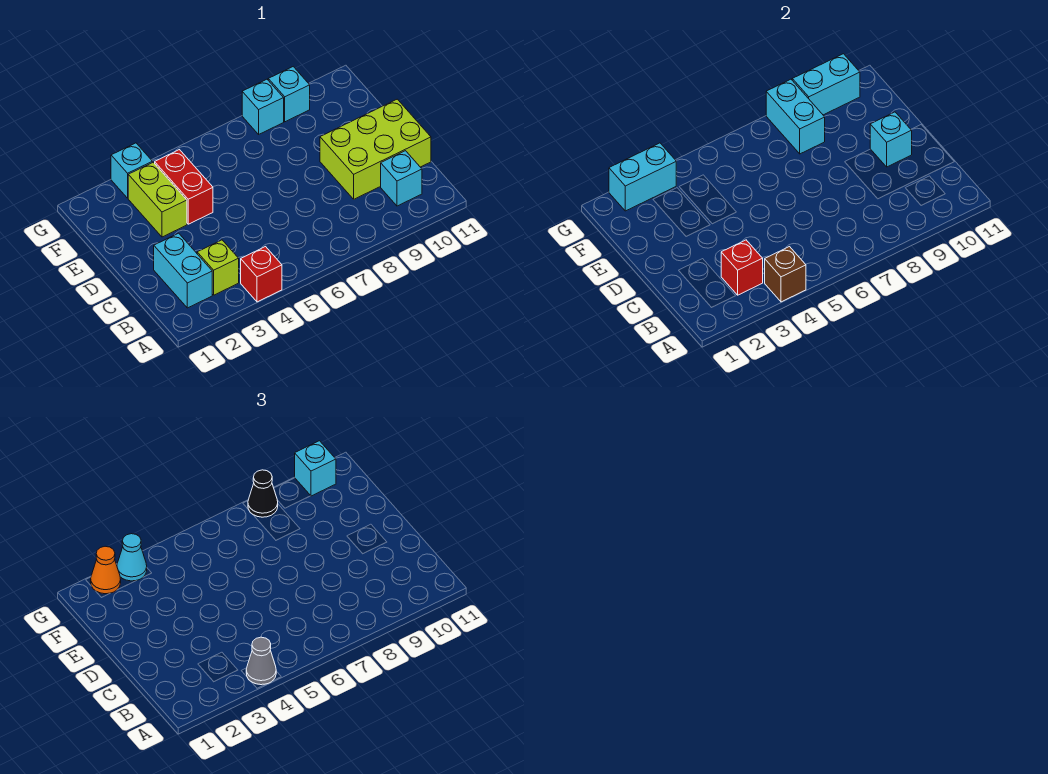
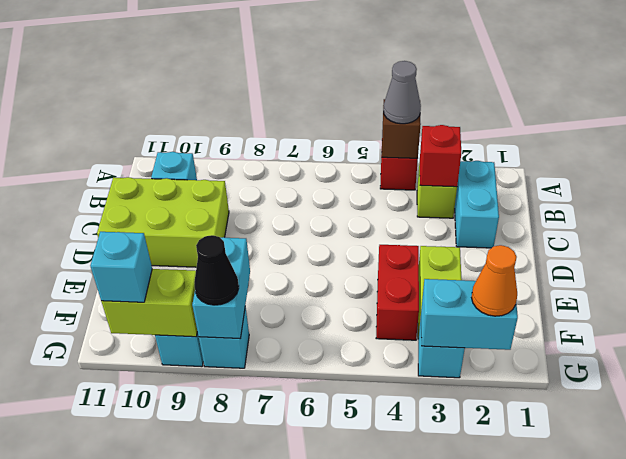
cyan brick D10 level 2 -> none
cyan cone G3 level 3 -> none
cyan brick G9:G10 level 2 -> lime brick G9:G10 level 2

